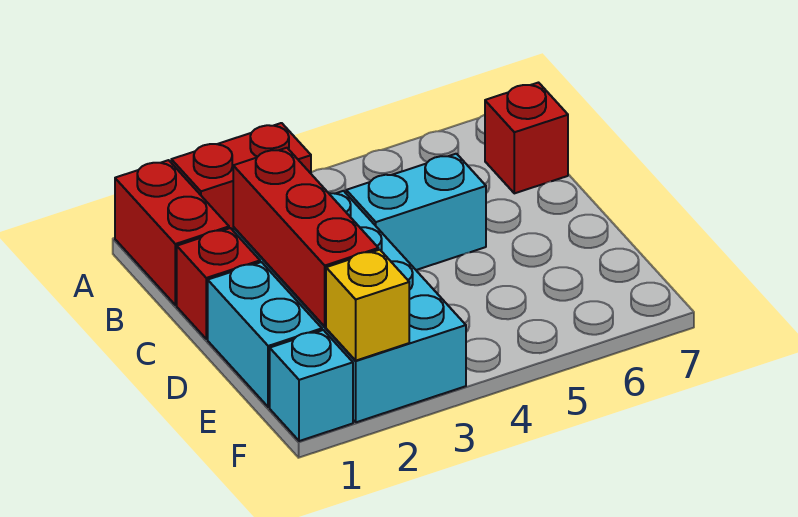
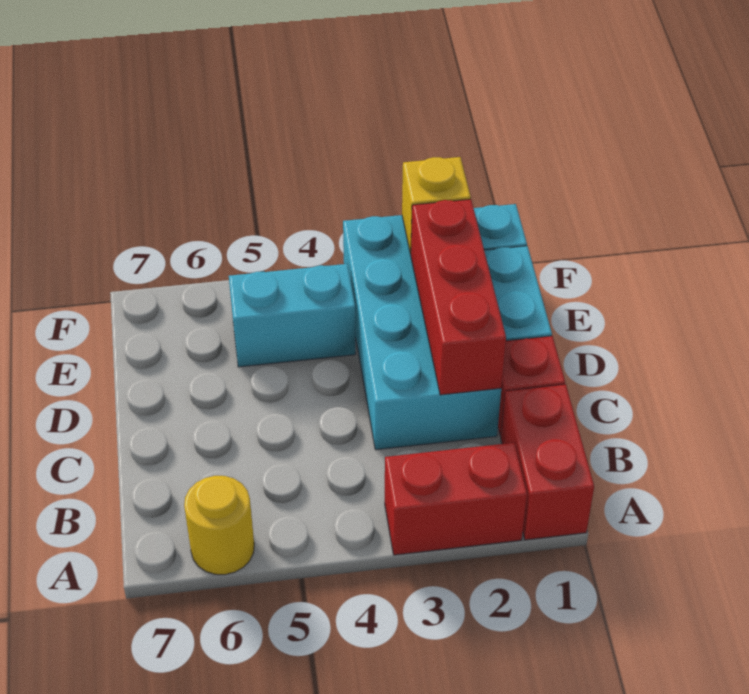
none -> yellow round brick A6 level 1
red brick B7 level 1 -> none
cyan brick C4:C5 level 1 -> cyan brick E4:E5 level 1

